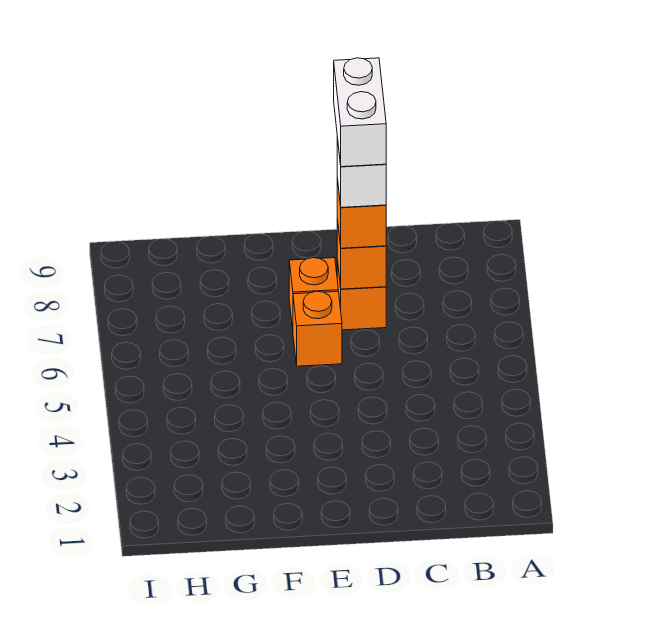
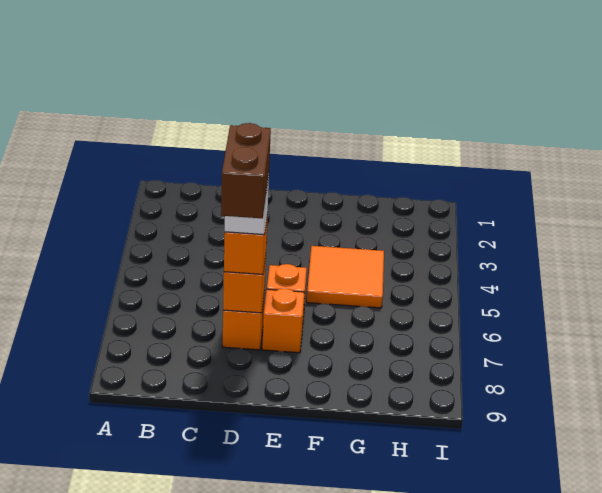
white brick D7:D8 level 5 -> brown brick D7:D8 level 5
none -> orange tile F4:G5 level 1

